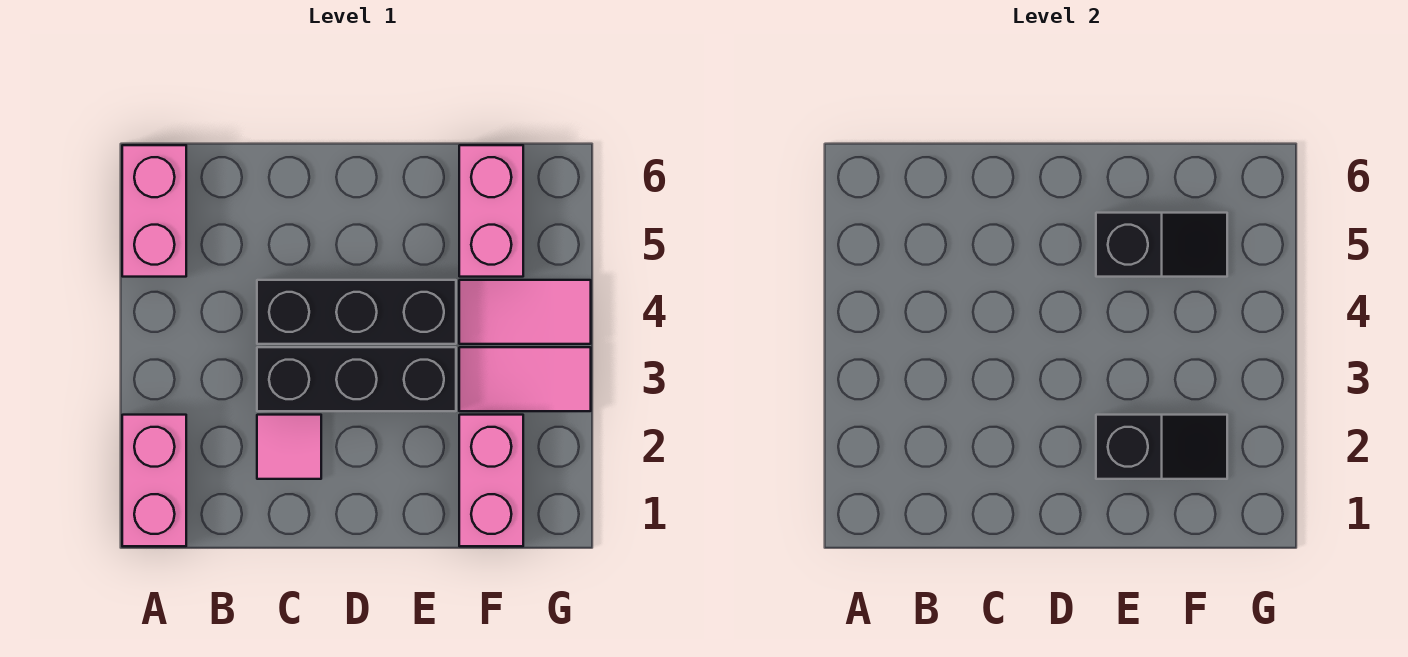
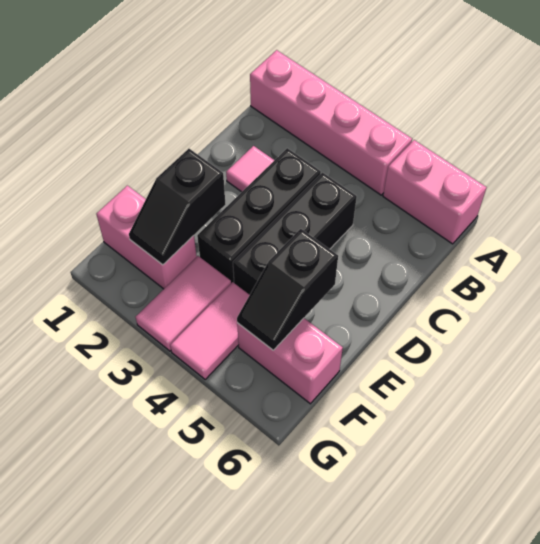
pink brick A1:A2 level 1 -> pink brick A1:A4 level 1

